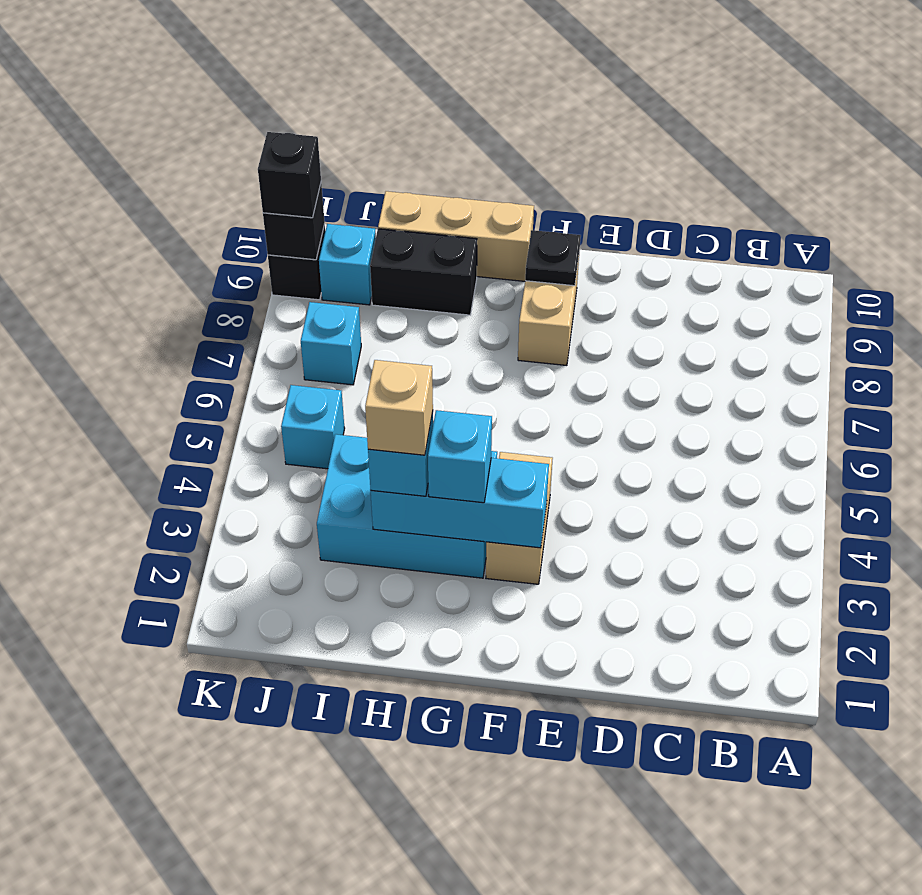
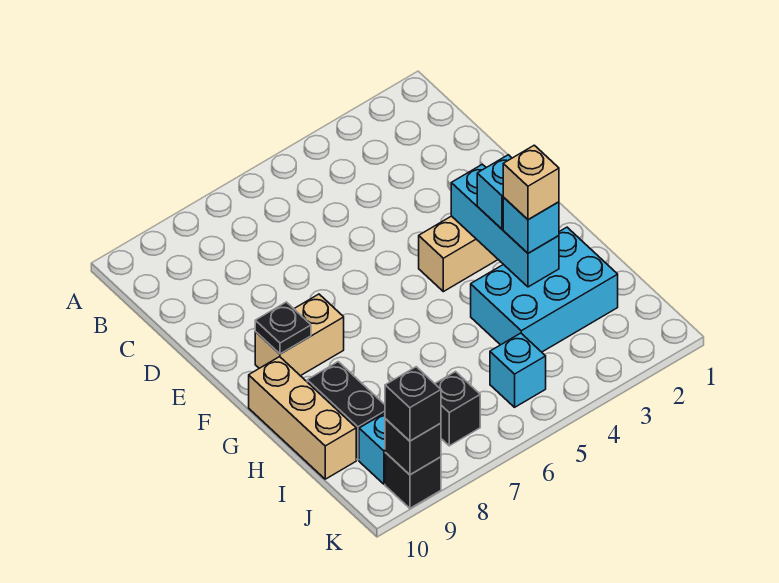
cyan brick G3:I4 level 1 -> cyan brick H2:I4 level 1
cyan brick J7 level 1 -> black brick J7 level 1

